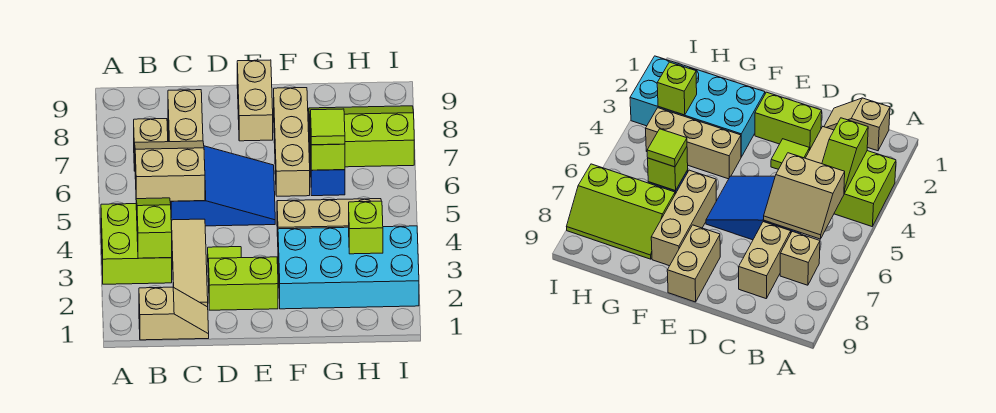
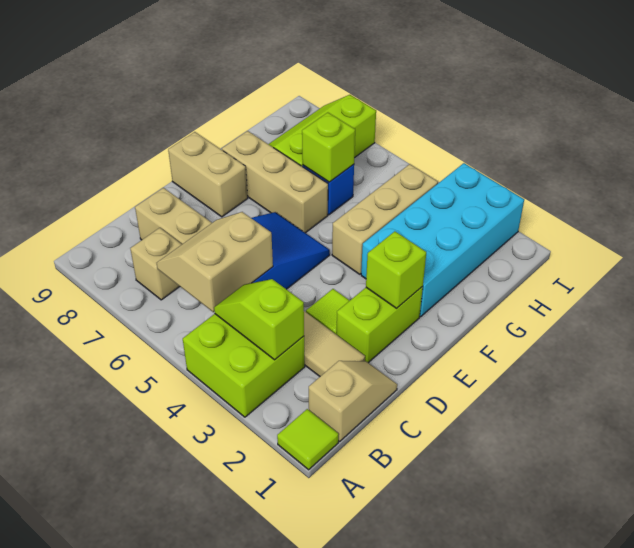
lime tile G6 level 3 -> lime tile A1 level 1
lime brick H3 level 2 -> lime brick E2 level 2

